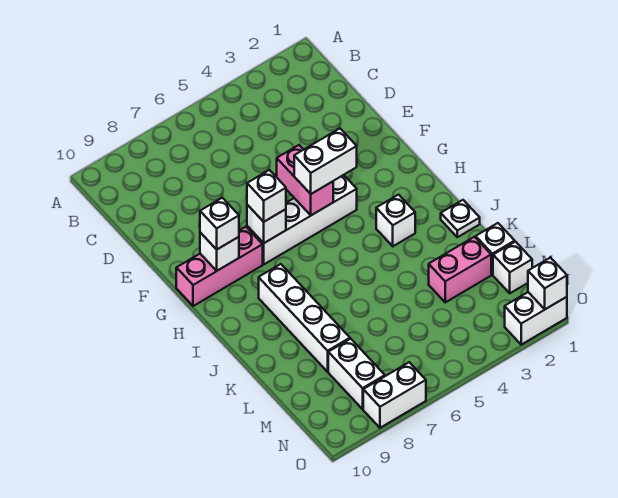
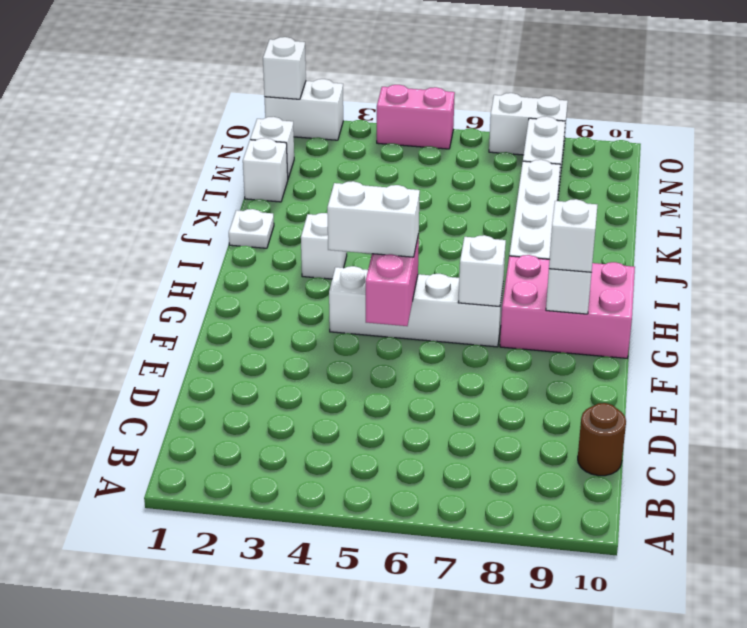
none -> brown round brick C10 level 1
white brick G7 level 3 -> none
pink brick G8:G10 level 1 -> pink brick G8:H10 level 1
pink brick L2:L3 level 1 -> pink brick O4:O5 level 1

